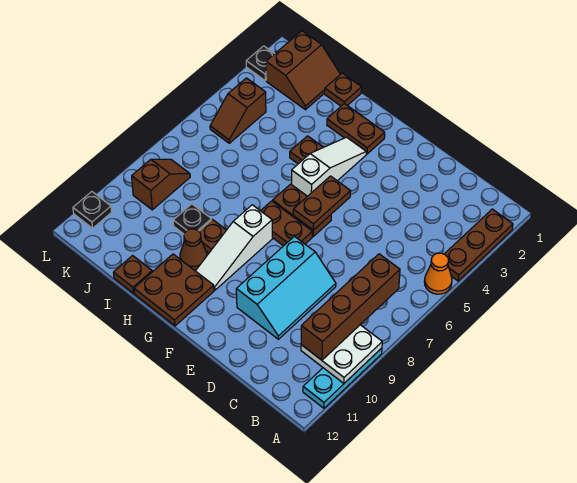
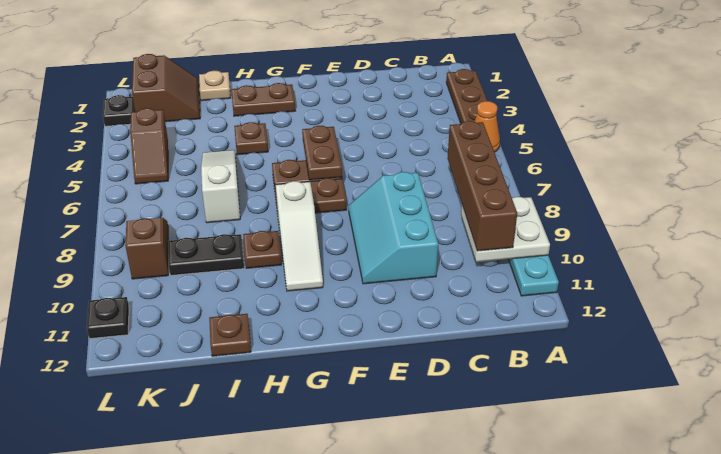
cyan slope D8:E10 level 1 top E -> cyan slope D8:E10 level 1 top D
white slope G3:G5 level 1 top 5 -> white slope I5:I7 level 1 top 7
brown plate G11:H12 level 1 -> none
brown cone H10 level 1 -> none
brown plate I1 level 1 -> tan plate I1 level 1
black plate I9 level 1 -> black plate I9:J9 level 1

